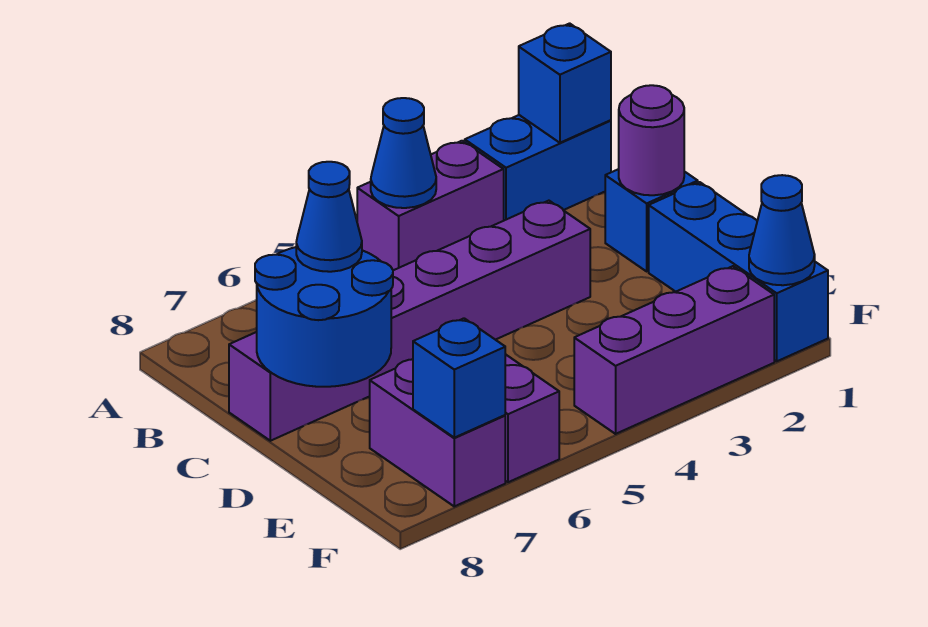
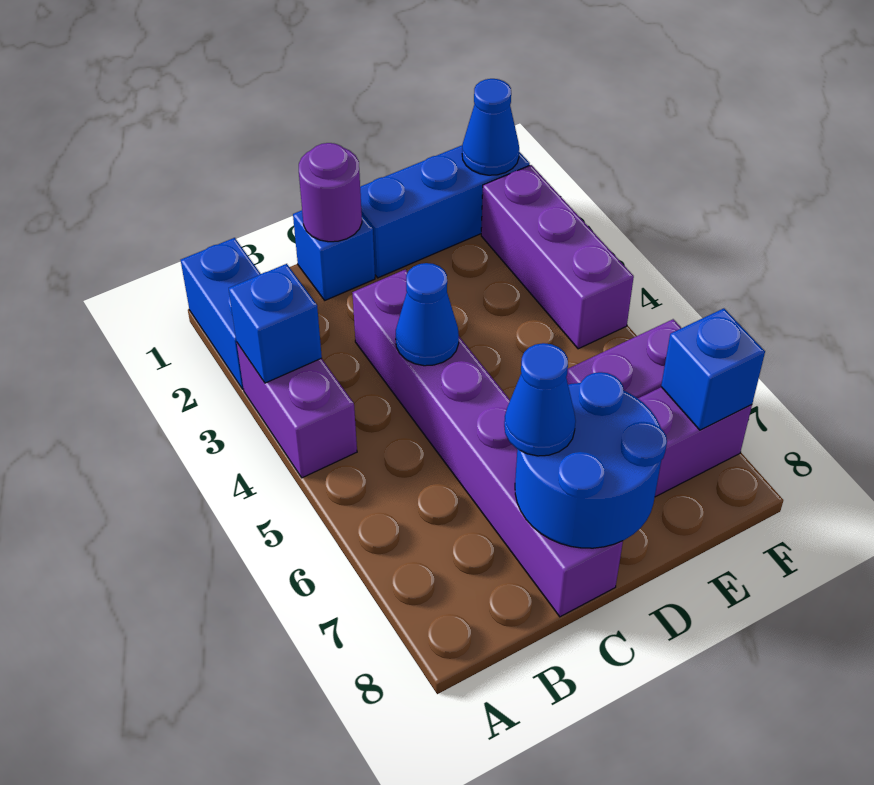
blue brick A1 level 2 -> blue brick A3 level 2
blue cone A4 level 2 -> blue cone C4 level 2

